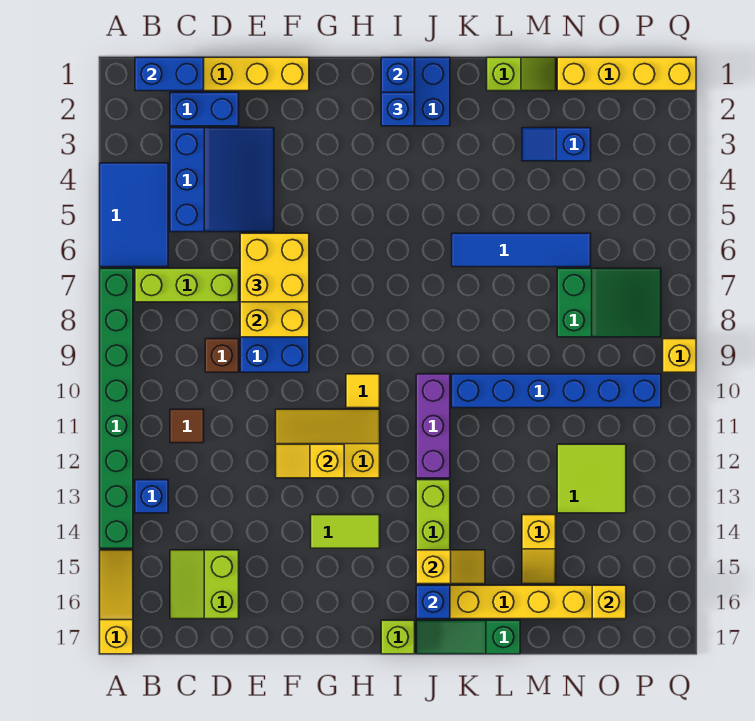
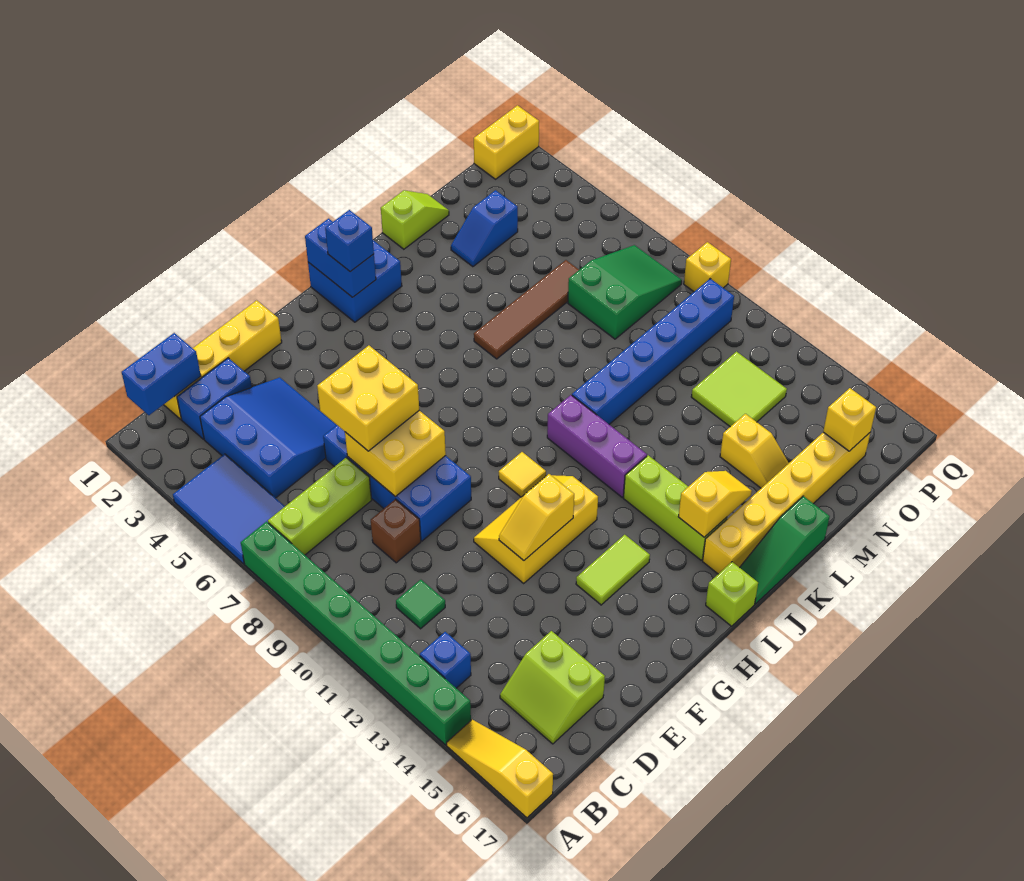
brown tile C11 level 1 -> green tile C11 level 1
blue brick J16 level 2 -> none
blue tile K6:N6 level 1 -> brown tile K6:N6 level 1
yellow brick N1:Q1 level 1 -> yellow brick P1:Q1 level 1

